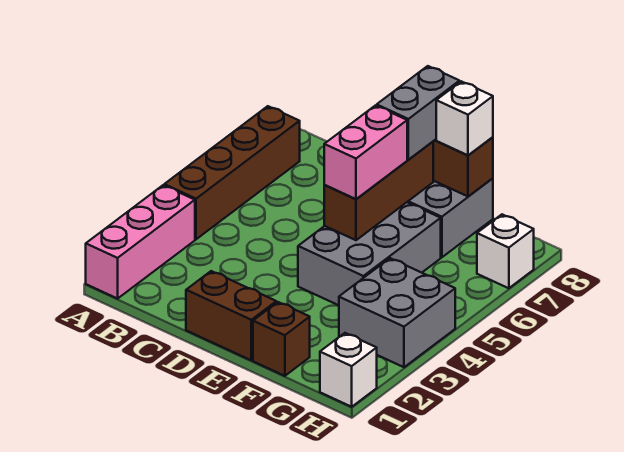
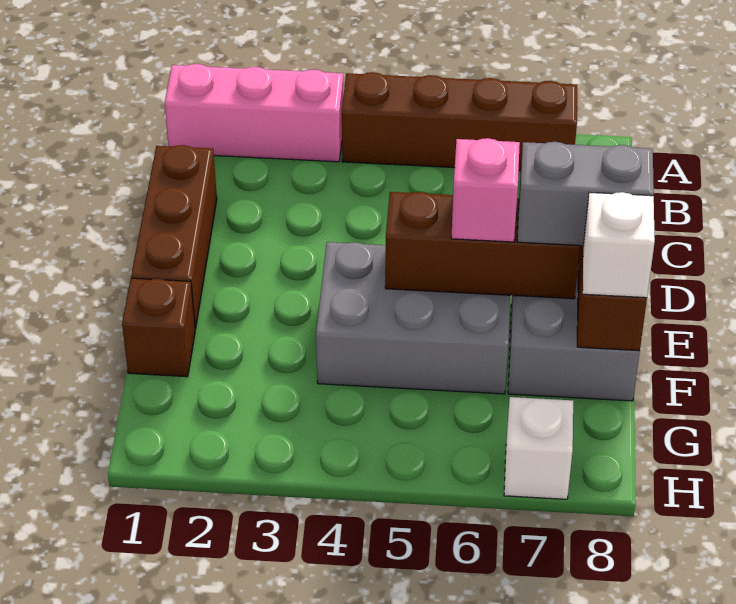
brown brick D1:E1 level 1 -> brown brick C1:E1 level 1
pink brick E5:E6 level 3 -> pink brick E6 level 3
grey brick G3:H4 level 1 -> none
white brick H1 level 1 -> none

